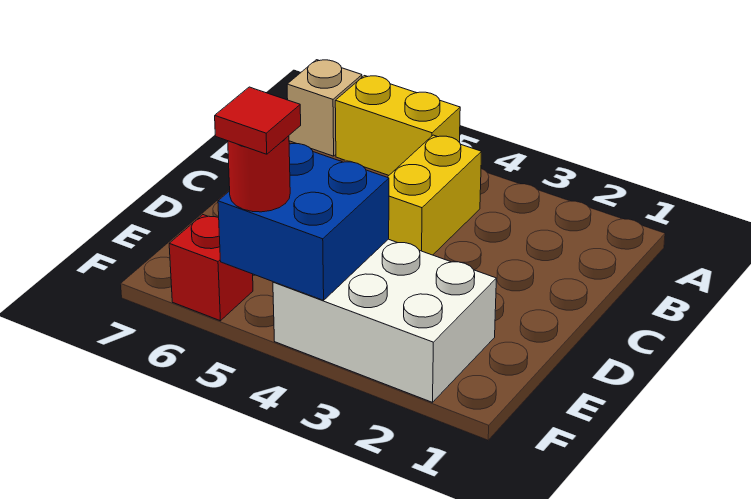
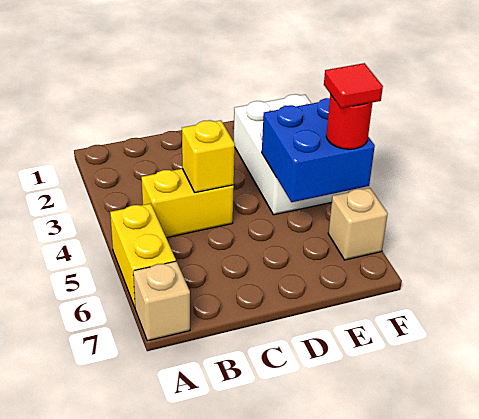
none -> yellow brick C4 level 2
red brick F6 level 1 -> tan brick F6 level 1

